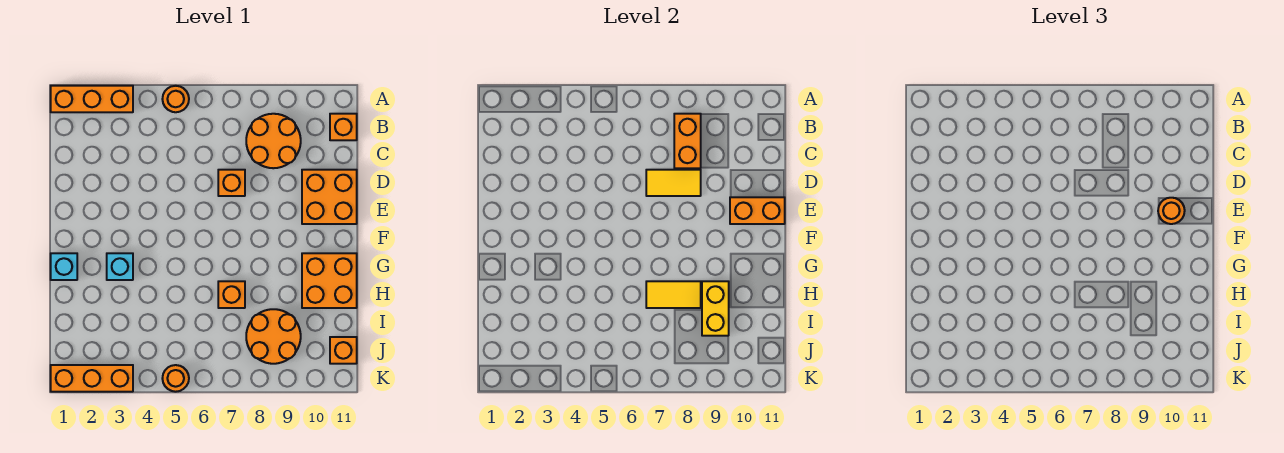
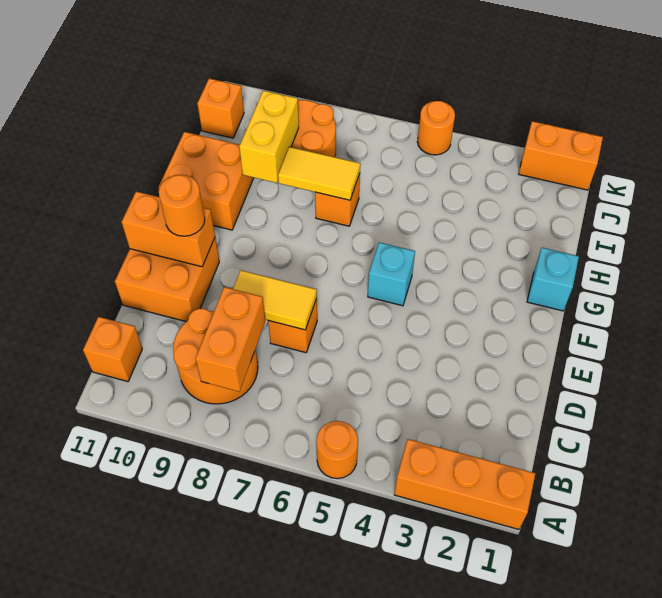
cyan brick G3 level 1 -> cyan brick F5 level 1
orange brick K1:K3 level 1 -> orange brick K1:K2 level 1

